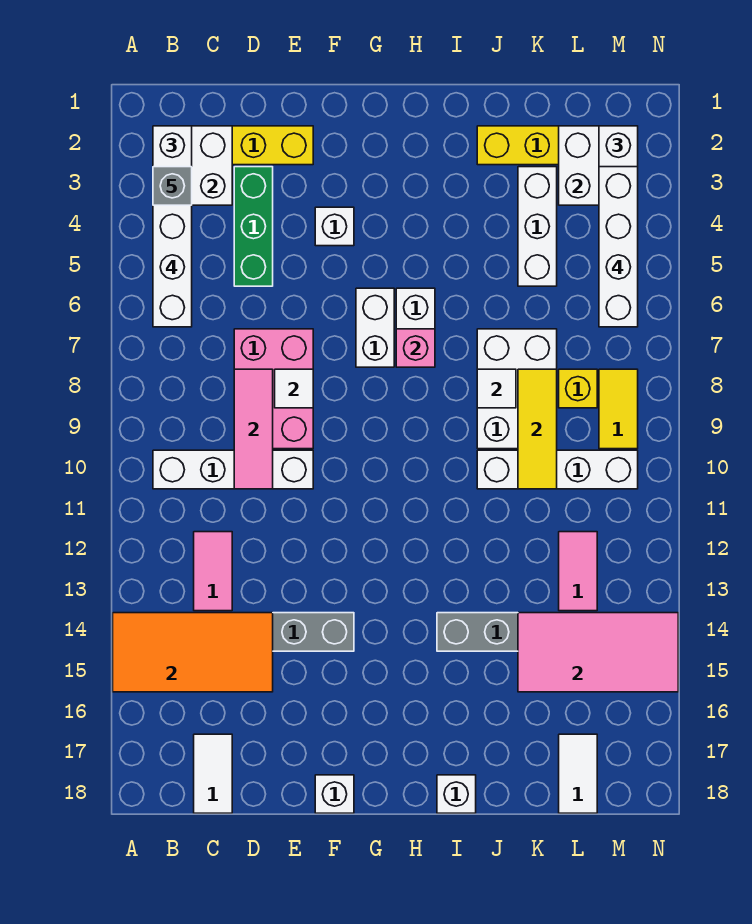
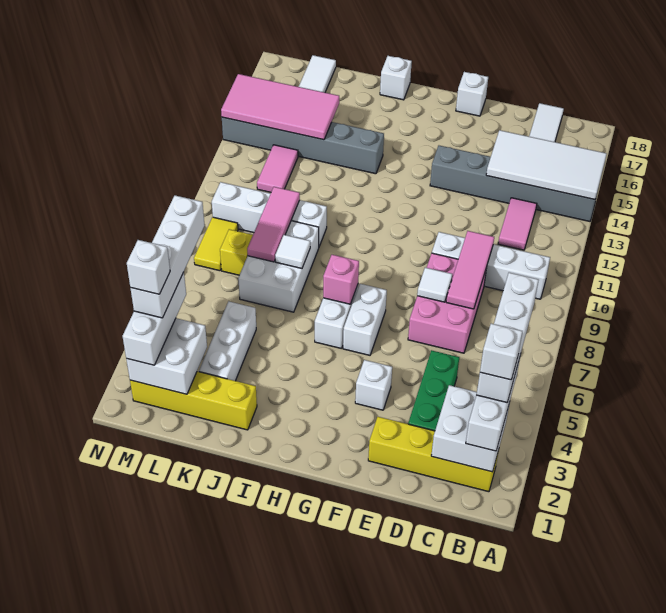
orange tile A14:D15 level 2 -> white tile A14:D15 level 2
grey brick B3 level 5 -> white brick B3 level 5
yellow tile K8:K10 level 2 -> pink tile K8:K10 level 2
none -> white brick M3 level 5

